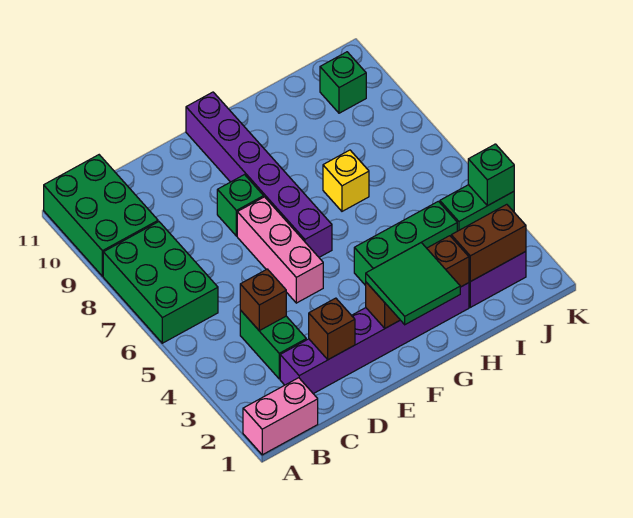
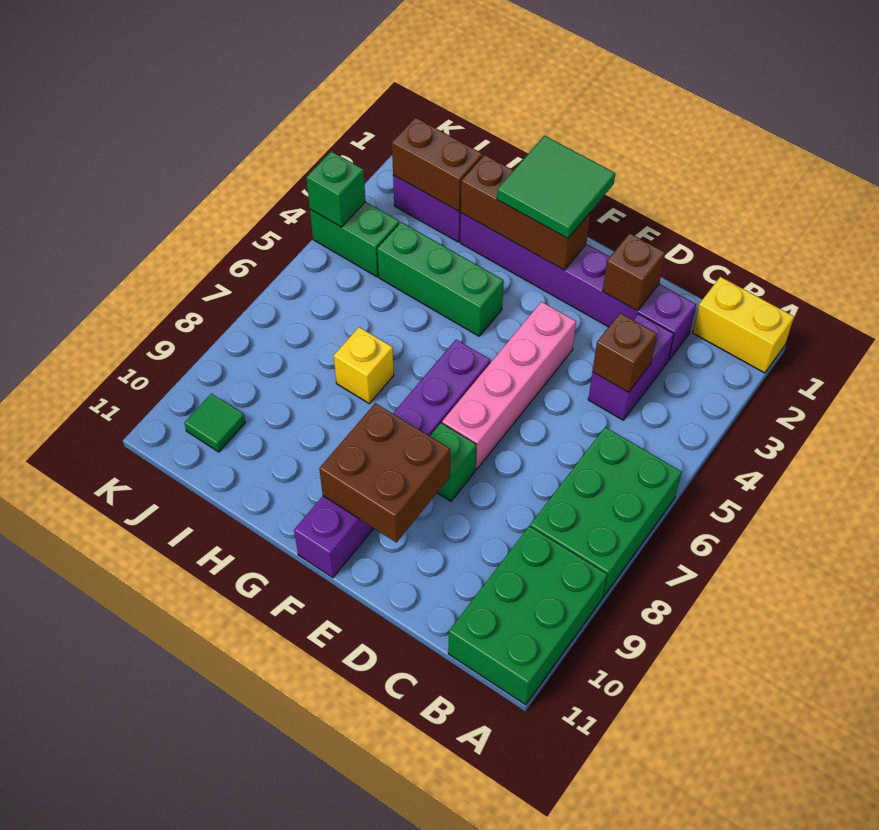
pink brick A1:B1 level 1 -> yellow brick A1:B1 level 1
green brick C3:C4 level 1 -> purple brick C3:C4 level 1
pink brick E5:E7 level 1 -> pink brick E4:E7 level 1
none -> brown brick E9:F10 level 2
green brick J10 level 1 -> green tile J10 level 1

